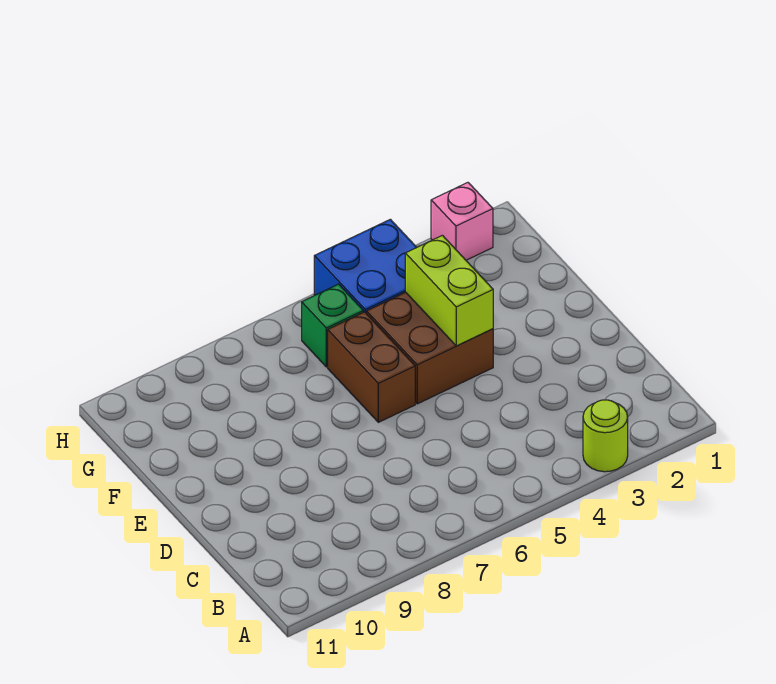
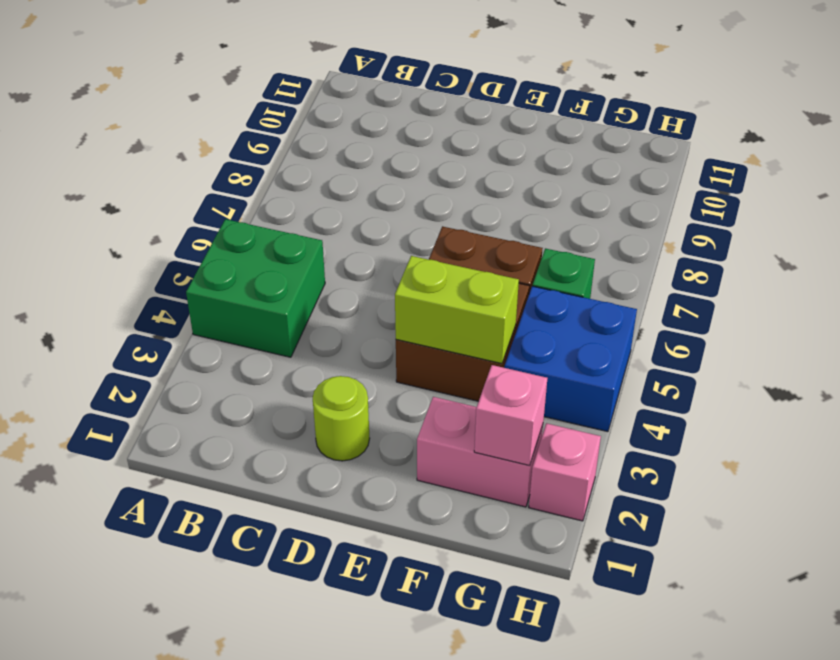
lime round brick A3 level 1 -> lime round brick D2 level 1
none -> green brick A4:B5 level 1
none -> pink brick F2:G2 level 1
none -> pink brick G2 level 2

